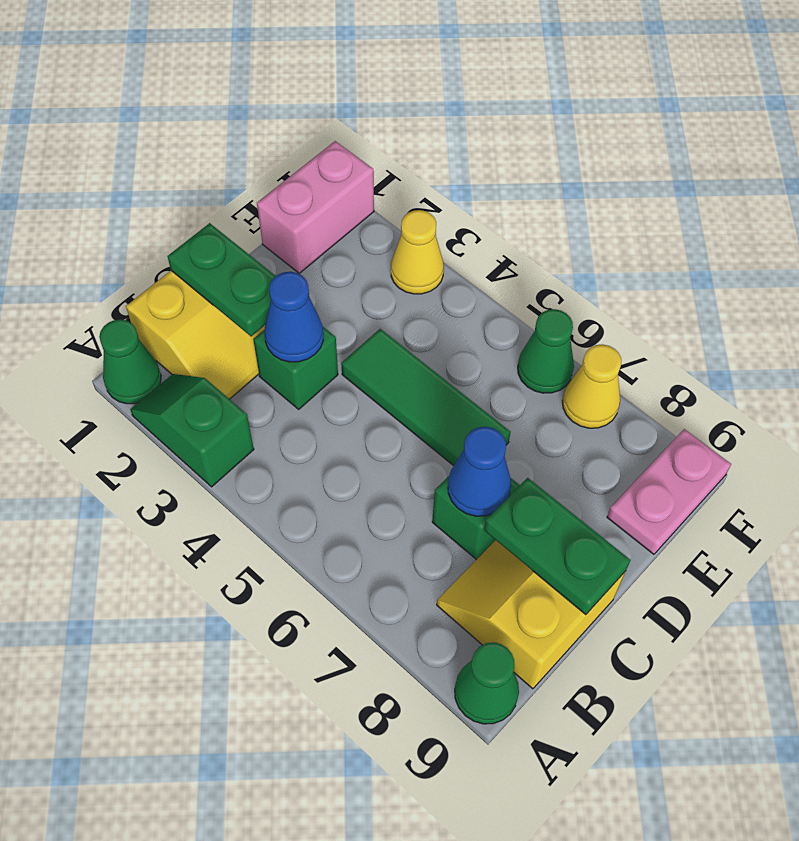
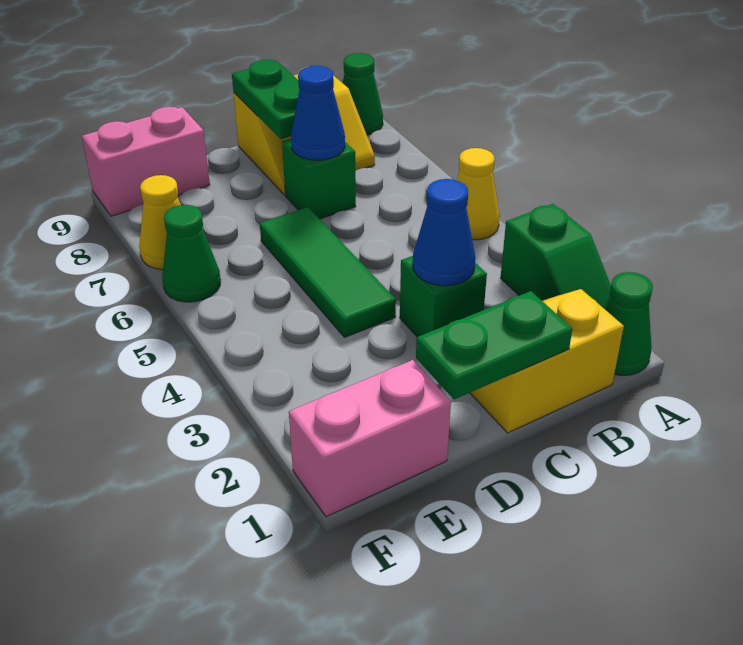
green plate C1:C2 level 2 -> green plate C1:D1 level 2
pink plate E9:F9 level 1 -> pink brick E9:F9 level 1
yellow cone F3 level 1 -> yellow cone A5 level 1

